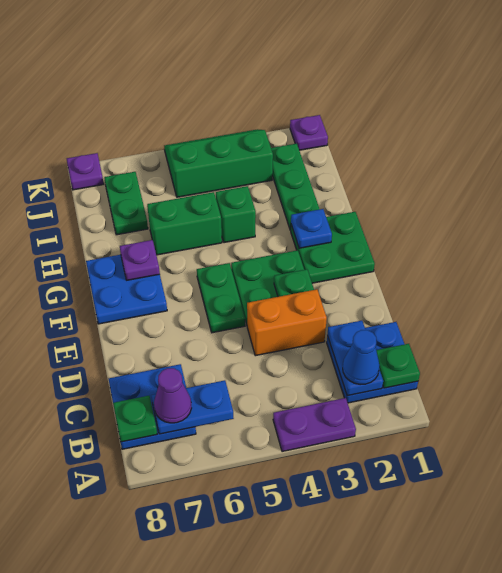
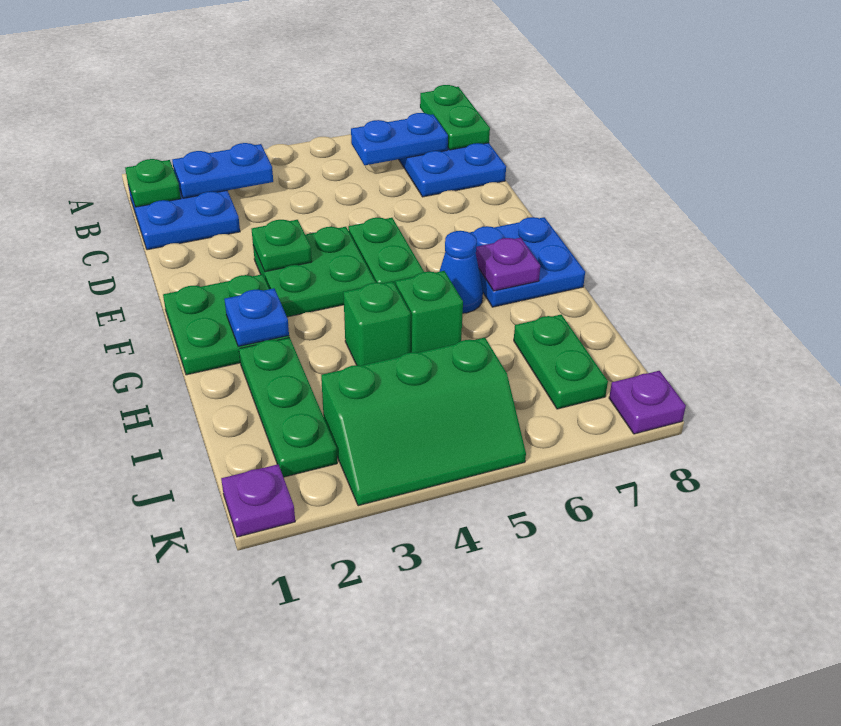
purple plate A3:A4 level 1 -> none
blue plate B2:C2 level 2 -> blue plate B2:B3 level 2
blue cone B2 level 3 -> blue cone G6 level 1
purple cone B7 level 3 -> none
green plate B8 level 2 -> green plate A8:B8 level 2
orange brick D3:D4 level 1 -> none
green brick H5:H6 level 1 -> green brick H5 level 1

